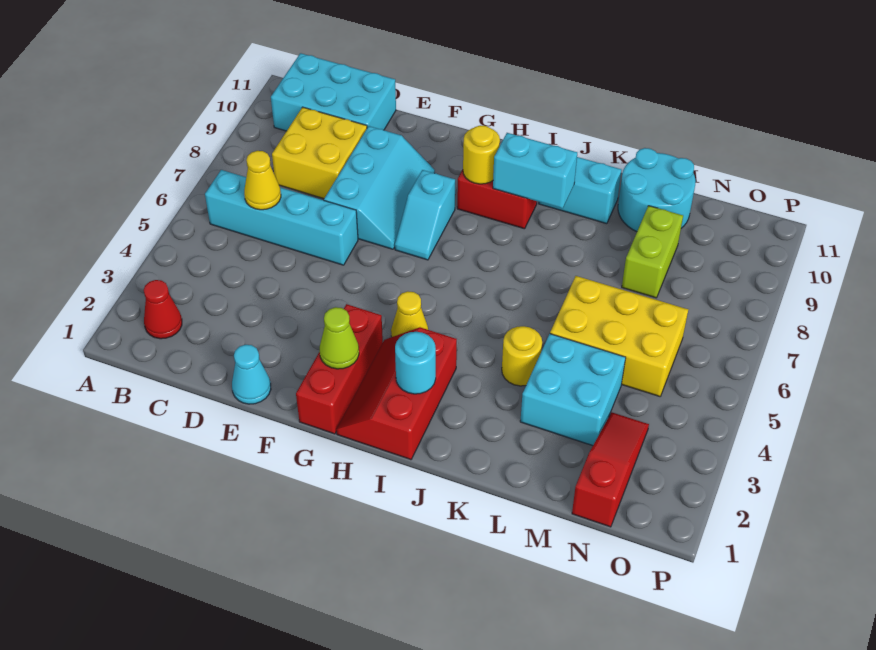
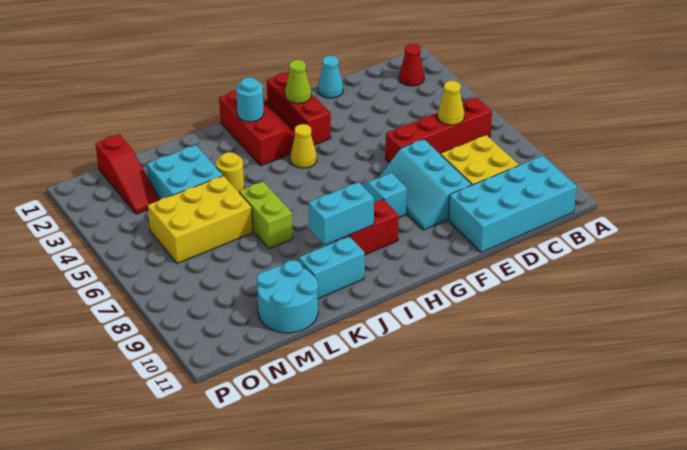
cyan brick B6:E6 level 1 -> red brick B6:E6 level 1
cyan brick B10:D11 level 1 -> cyan brick B10:E11 level 1
yellow round brick H9 level 2 -> none
lime brick M8:M9 level 1 -> lime brick K6:K7 level 1

